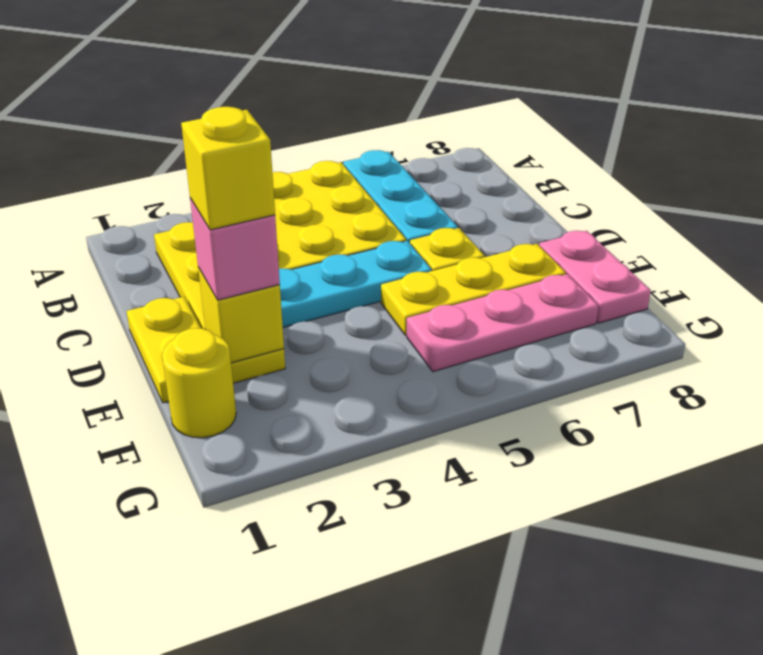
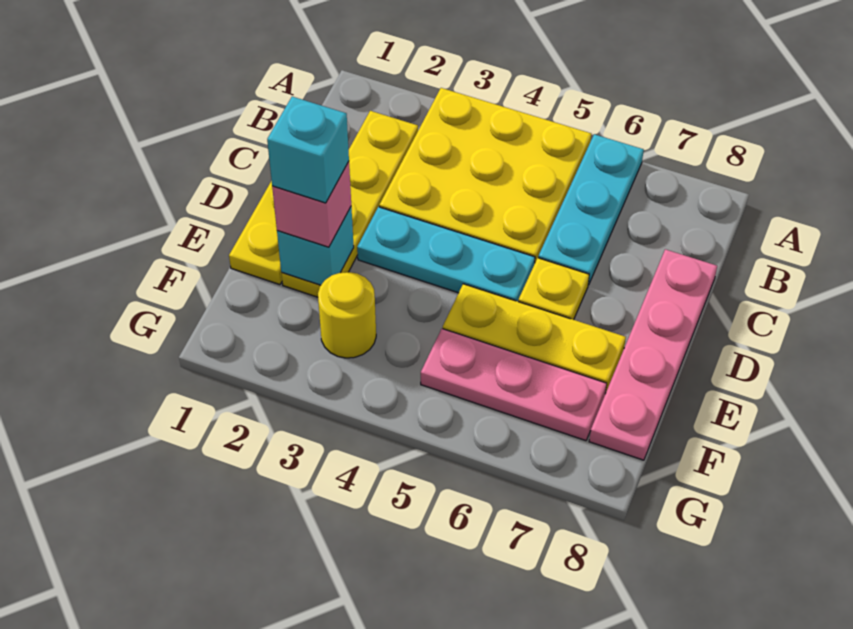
yellow brick E2 level 2 -> cyan brick E2 level 2
yellow brick E2 level 4 -> cyan brick E2 level 4
pink plate E8:F8 level 1 -> pink plate C8:F8 level 1
yellow round brick F1 level 1 -> yellow round brick F3 level 1

